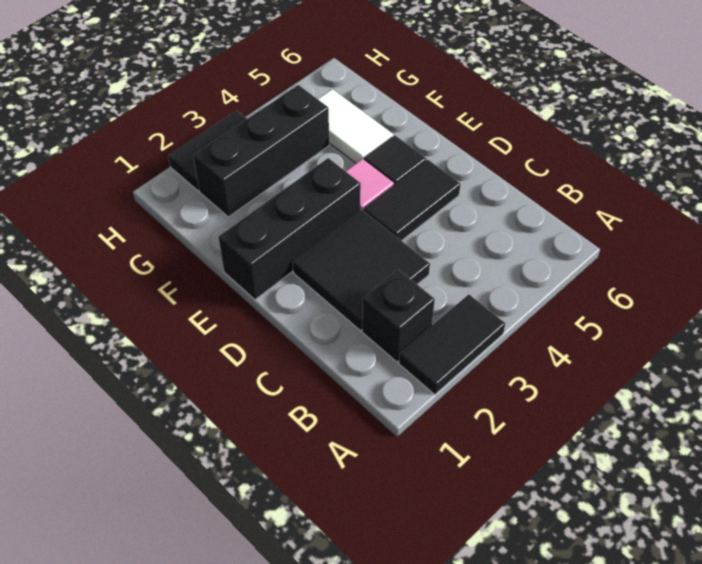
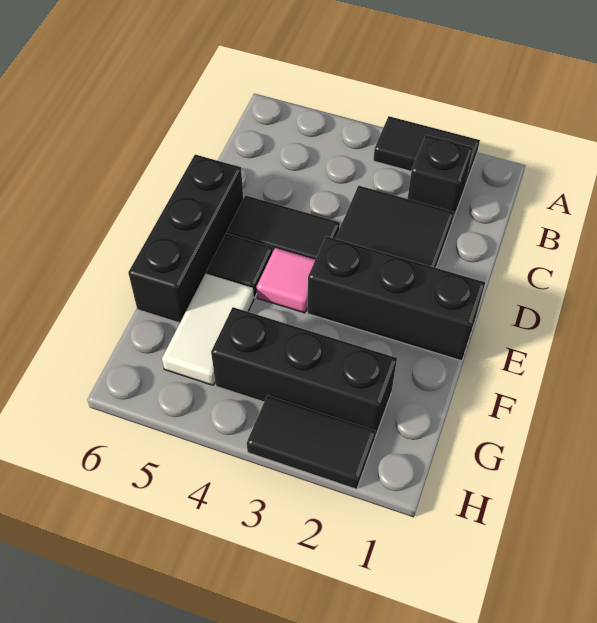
none -> black brick D6:F6 level 1

